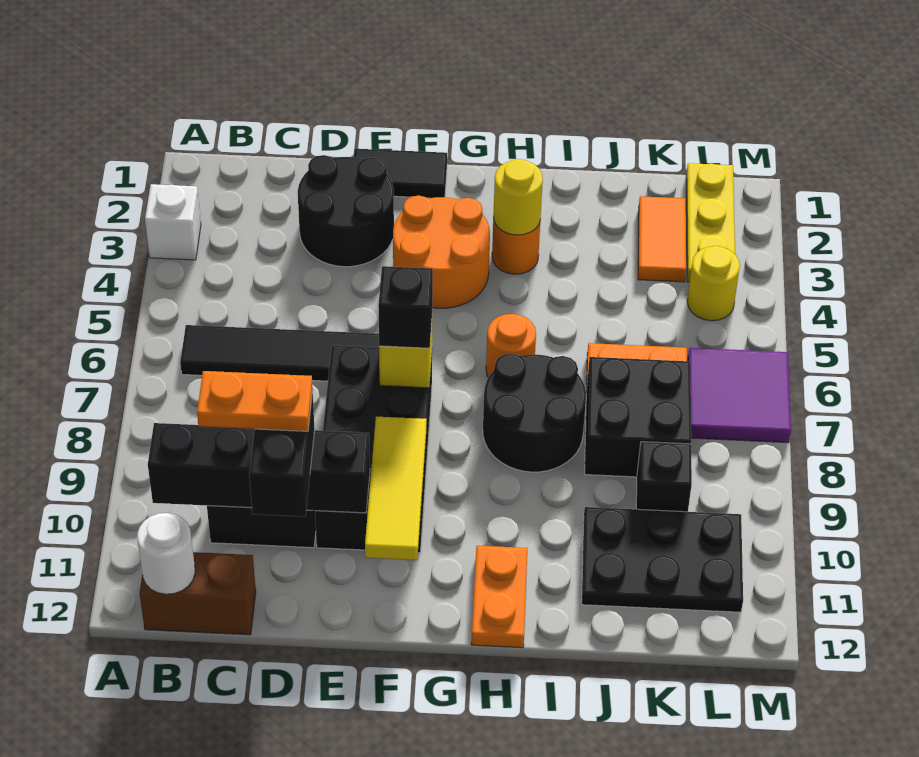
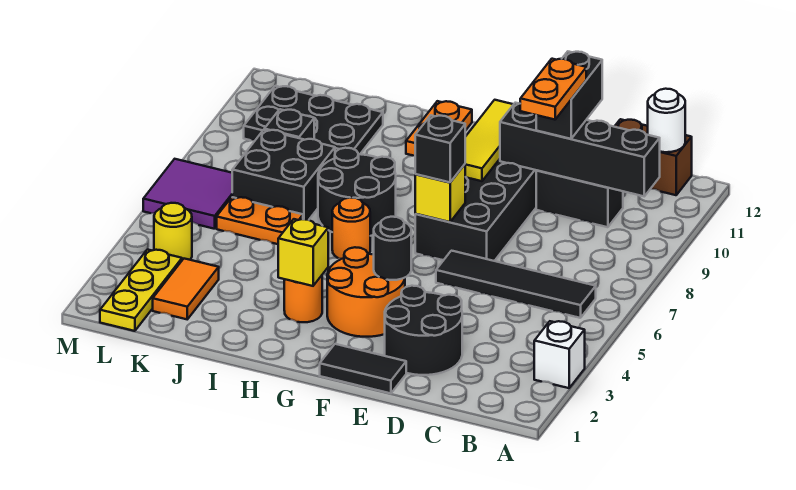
orange plate C10:D10 level 4 -> orange plate D9:D10 level 4
none -> black round brick F4 level 2
yellow round brick H3 level 2 -> yellow brick H3 level 2

